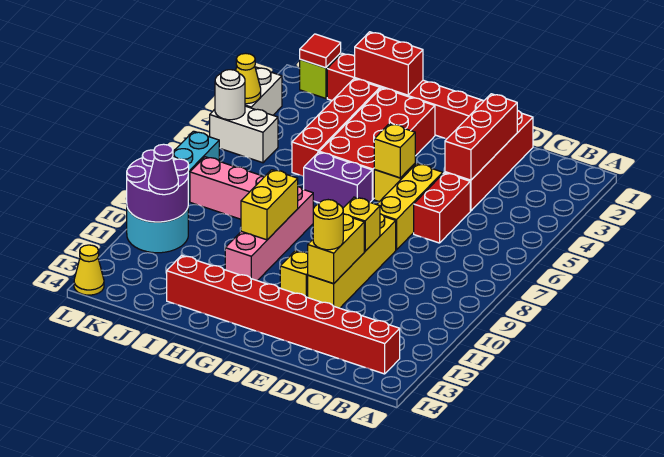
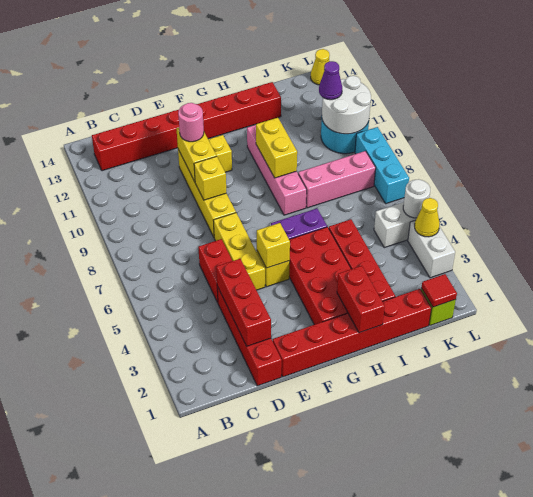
yellow round brick E11 level 3 -> pink round brick E11 level 3
red brick H1:I1 level 2 -> red brick H1:H2 level 2
purple round brick K10:L11 level 2 -> white round brick K10:L11 level 2

